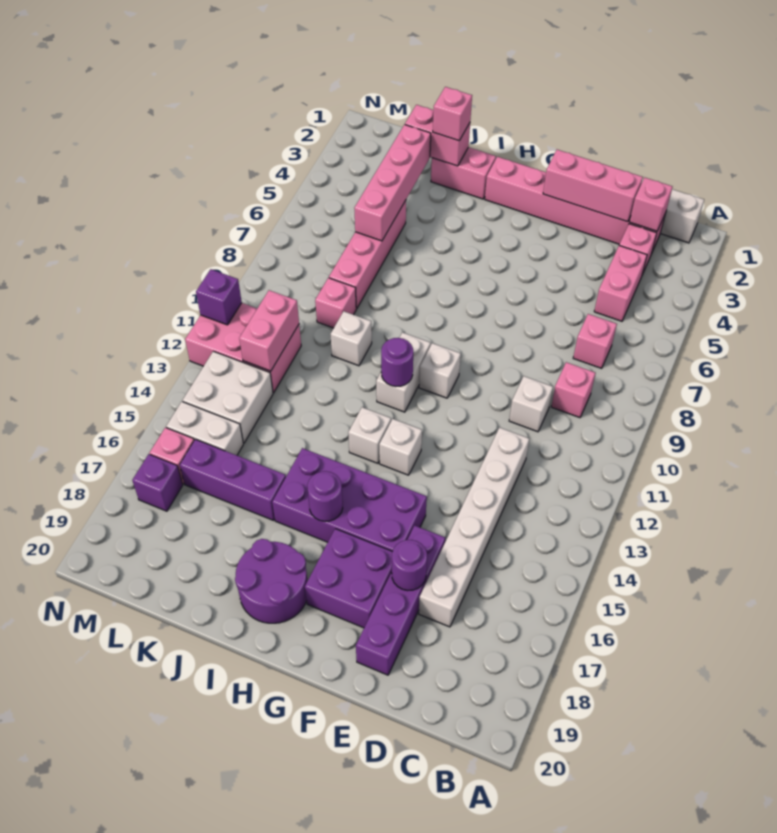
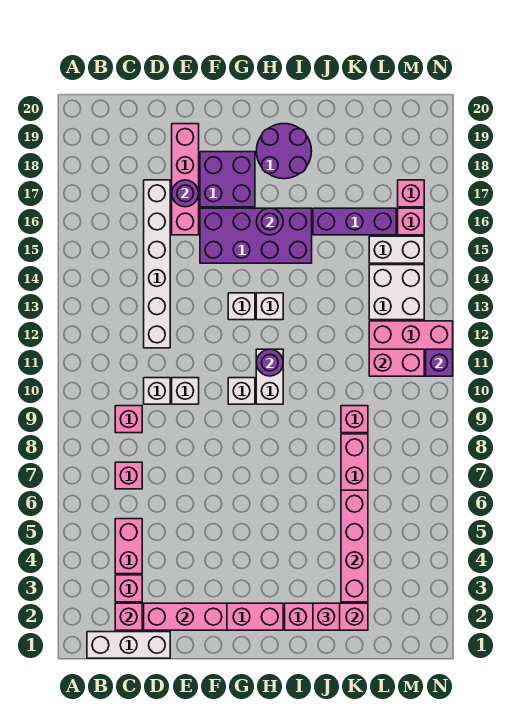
purple brick E16:E19 level 1 -> pink brick E16:E19 level 1
white brick J10 level 1 -> white brick E10 level 1
pink brick L11:L12 level 2 -> pink brick L11:M11 level 2
purple brick M17 level 1 -> pink brick M17 level 1

